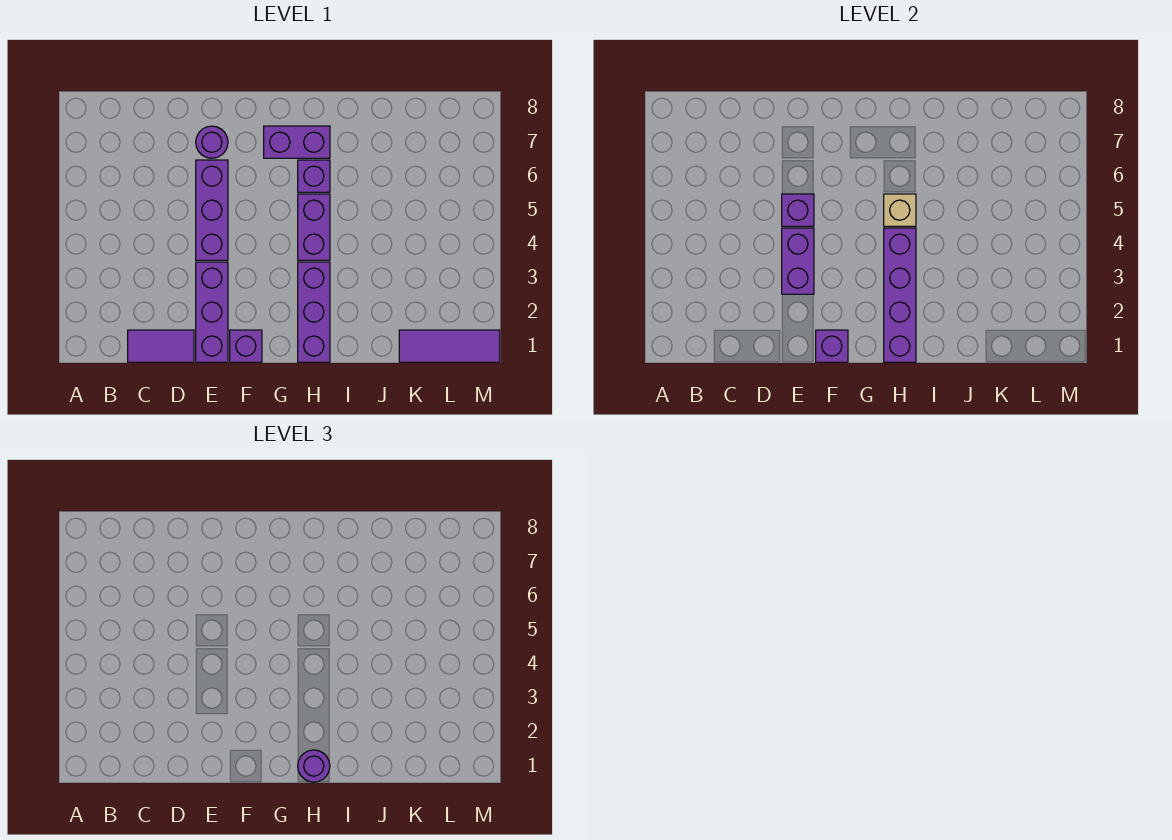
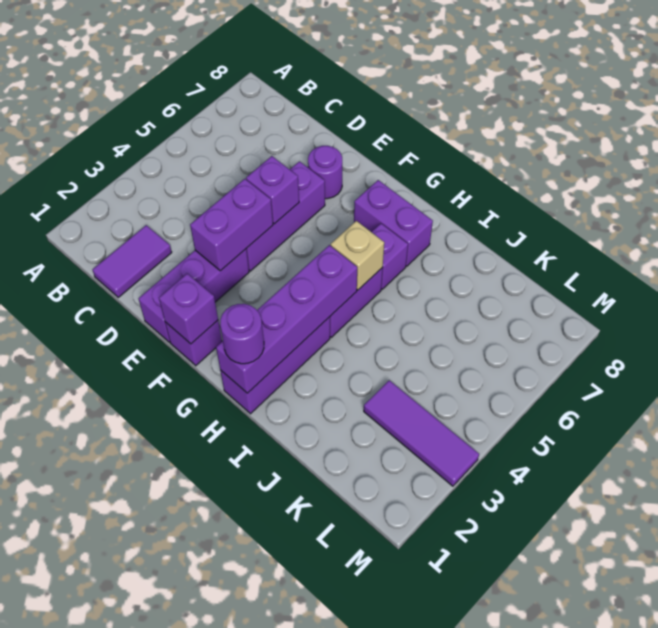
purple tile C1:D1 level 1 -> purple tile C1:C2 level 1
purple tile K1:M1 level 1 -> purple tile K3:M3 level 1

